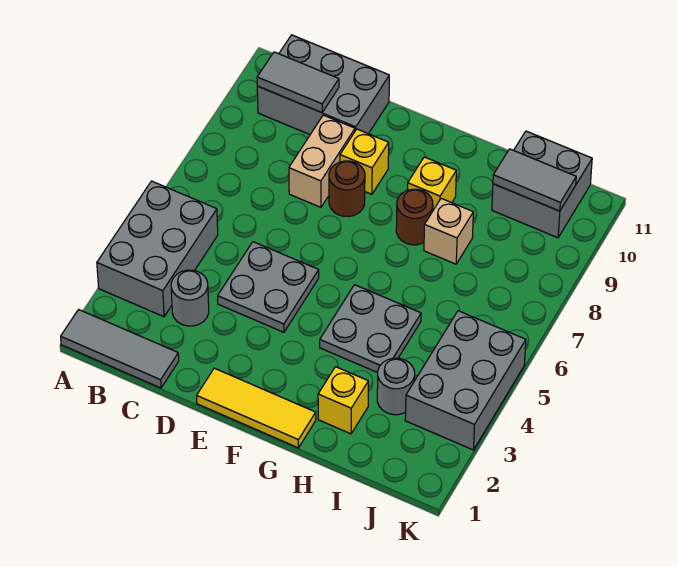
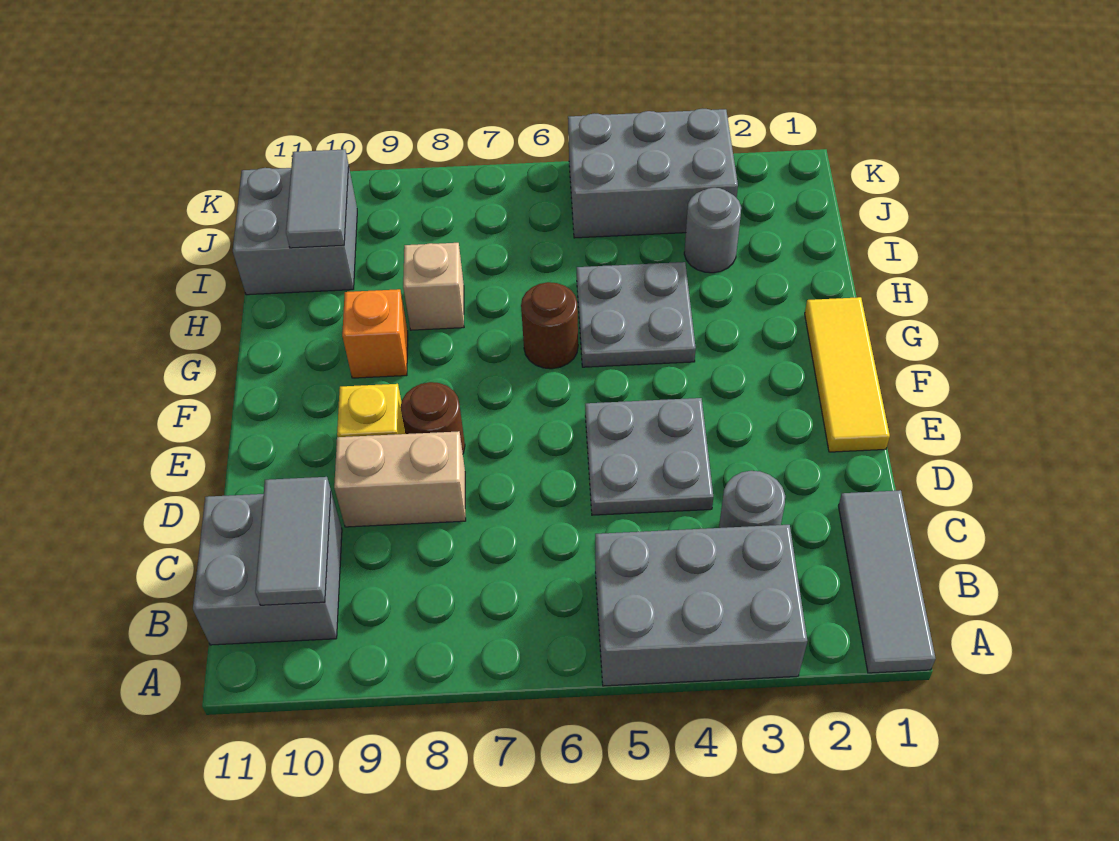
grey brick B10:D11 level 1 -> grey brick B10:C11 level 1
brown round brick G8 level 1 -> brown round brick G6 level 1
yellow brick G9 level 1 -> orange brick G9 level 1
yellow brick H2 level 1 -> none

